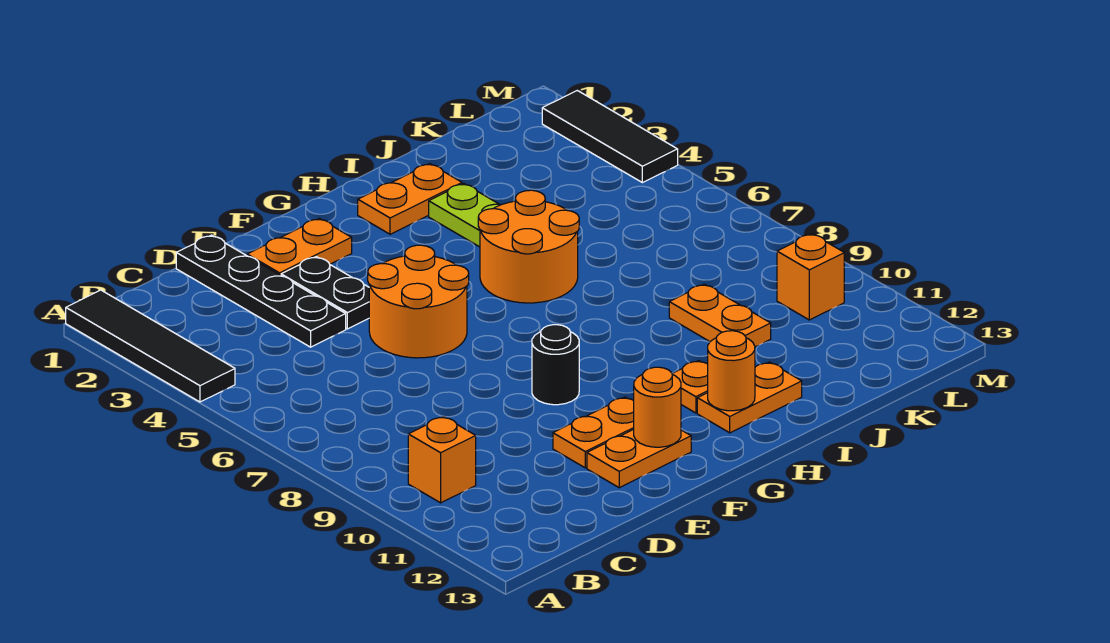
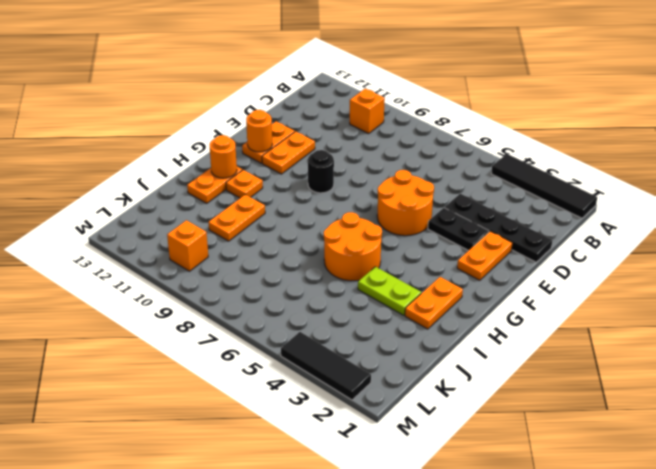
orange plate J9:J10 level 1 -> orange plate I10:J10 level 1

